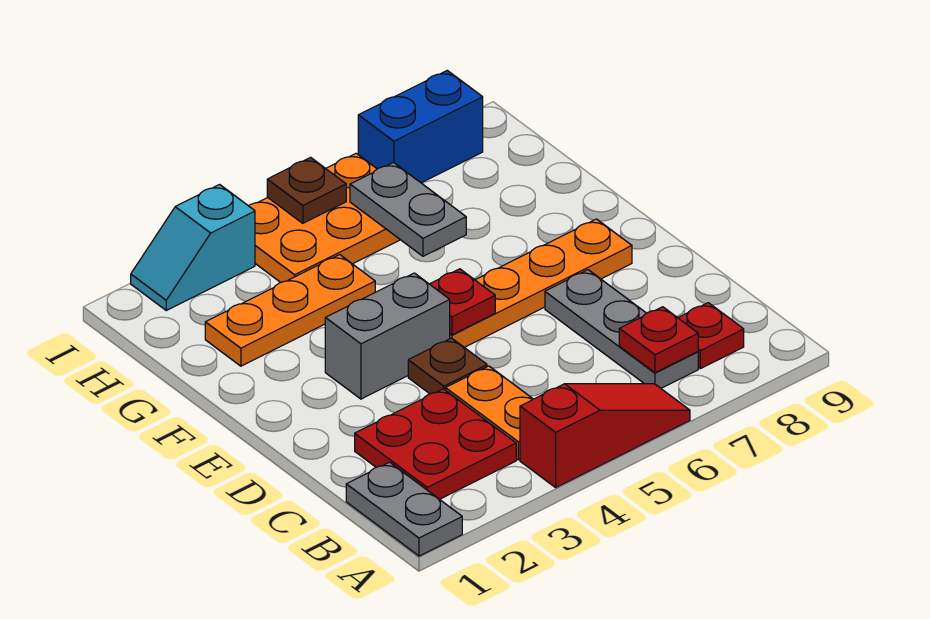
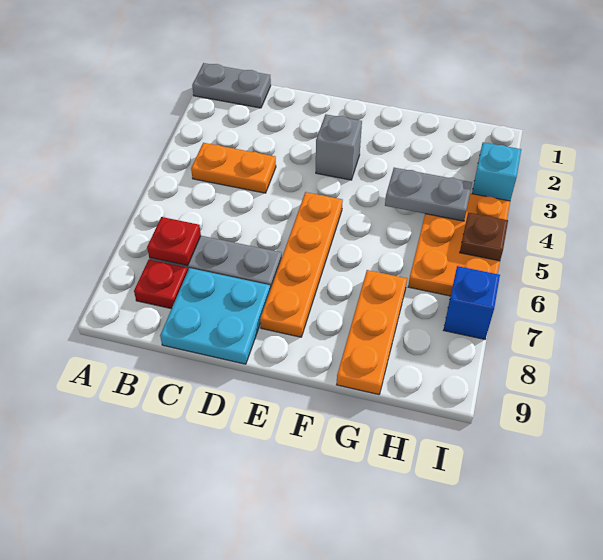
red slope A4:A6 level 1 top 4 -> none
red plate B2:C3 level 1 -> none
none -> cyan plate C8:D9 level 1
brown plate D4 level 1 -> none
grey brick E3:E4 level 1 -> grey brick E3 level 1
red plate E5 level 2 -> none
orange plate G2:G4 level 1 -> orange plate G7:G9 level 1
grey plate G6:H6 level 2 -> grey plate G4:H4 level 2
blue brick I7:I8 level 1 -> blue brick I7 level 1

